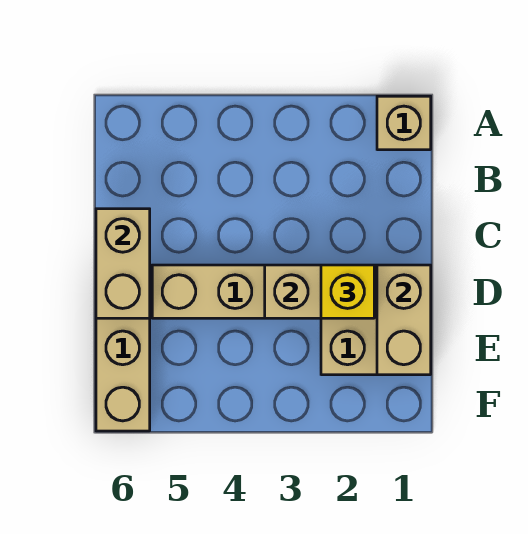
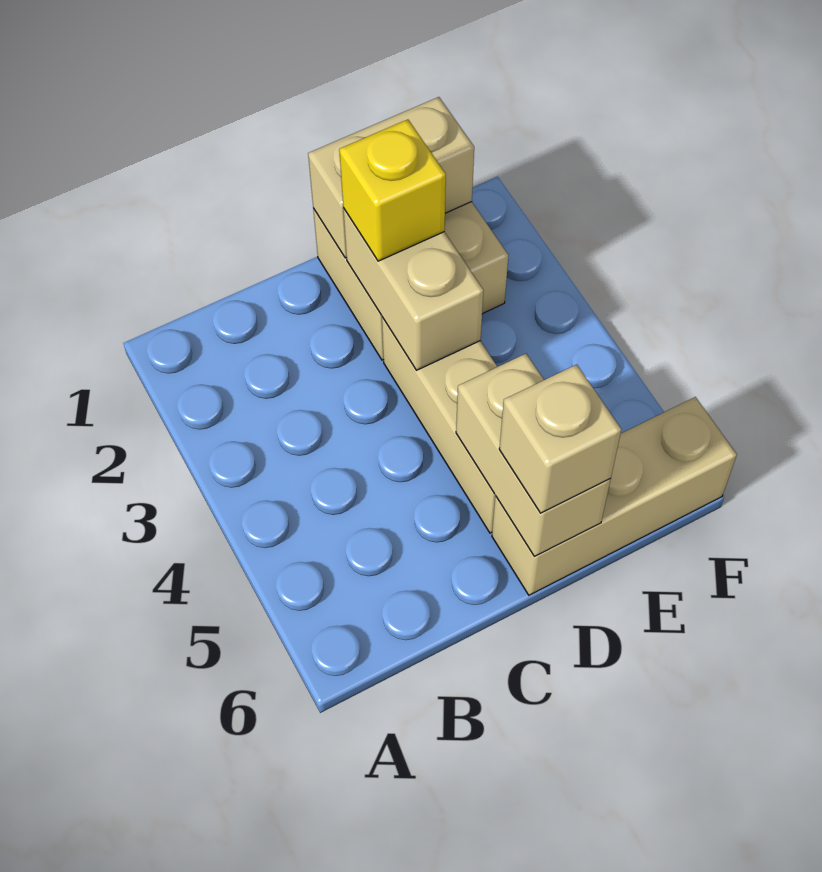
tan brick A1 level 1 -> tan brick D6 level 3
tan brick C6:D6 level 2 -> tan brick D5:D6 level 2

